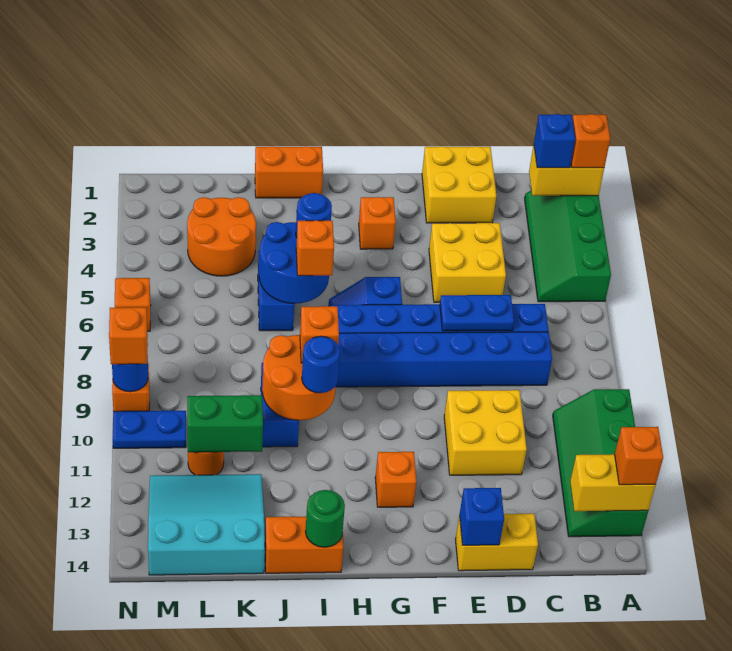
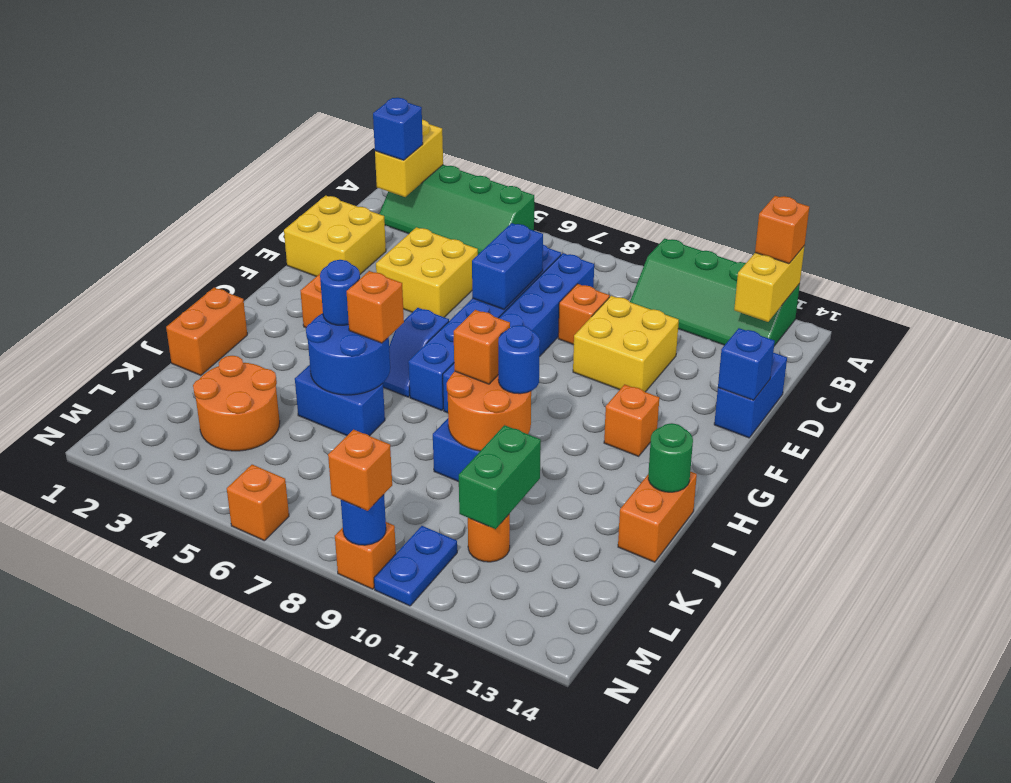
orange brick A2 level 3 -> orange brick D9 level 1
blue plate D7:E7 level 2 -> blue brick D7:E7 level 2
yellow brick D14:E14 level 1 -> blue brick D14:E14 level 1
cyan slope K12:M14 level 1 top 14 -> none

